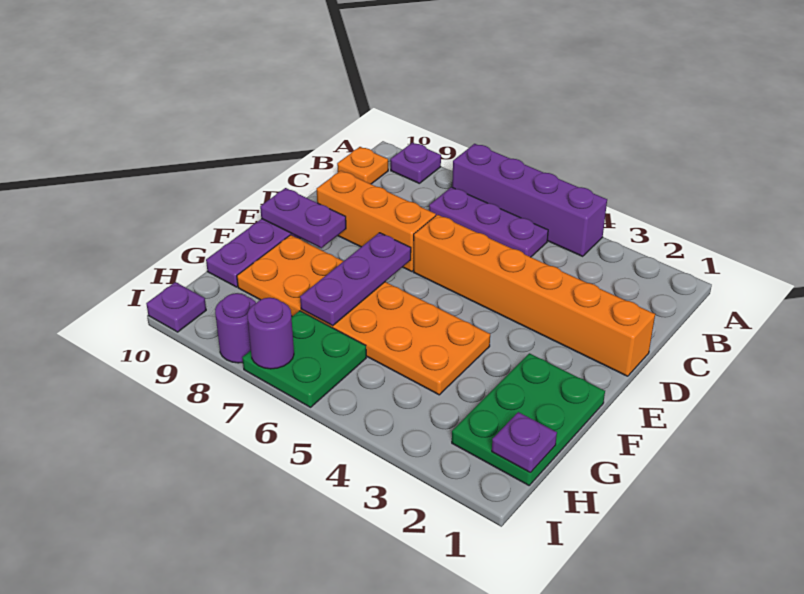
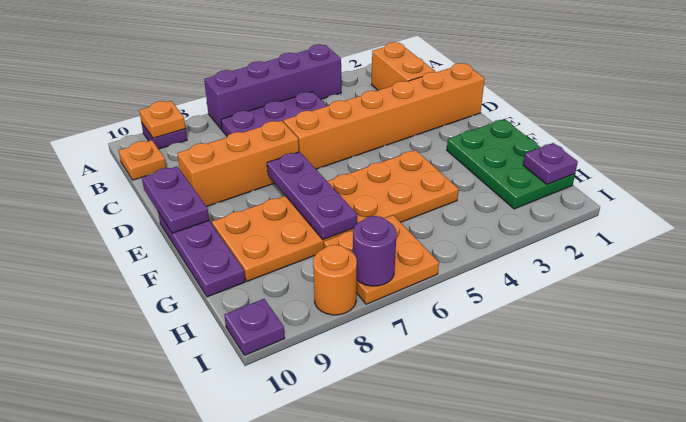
none -> orange plate A9 level 2
none -> orange brick B2:C2 level 1
purple plate E9:E10 level 2 -> purple plate D10:E10 level 2
green plate H6:I7 level 1 -> orange plate H6:I7 level 1
purple round brick I8 level 1 -> orange round brick I8 level 1

